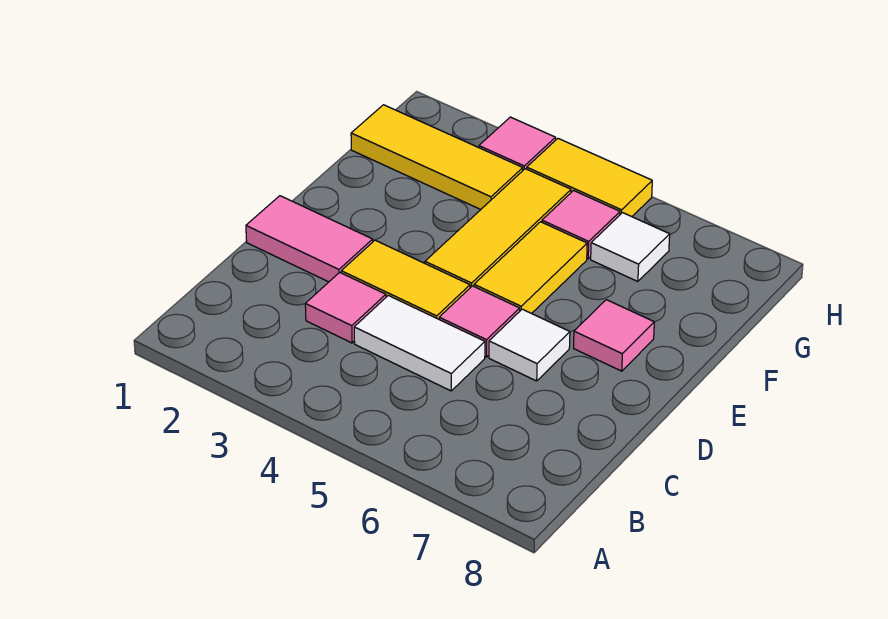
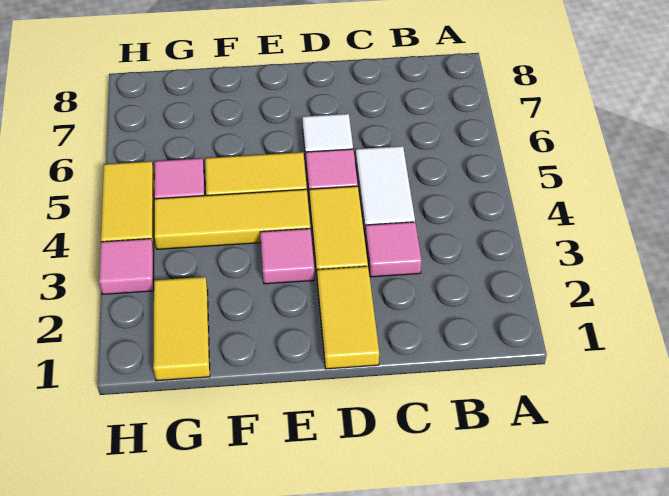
pink tile D1:D2 level 1 -> yellow tile D1:D2 level 1
pink tile E7 level 1 -> pink tile E3 level 1
yellow tile G1:G3 level 1 -> yellow tile G1:G2 level 1
white tile G6 level 1 -> none

